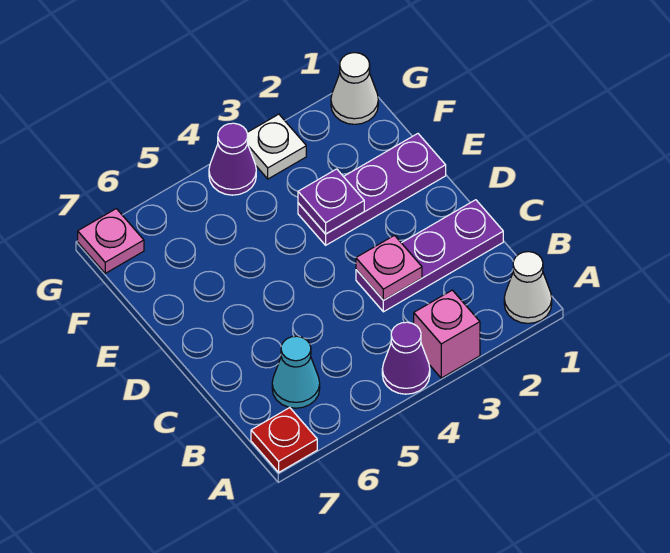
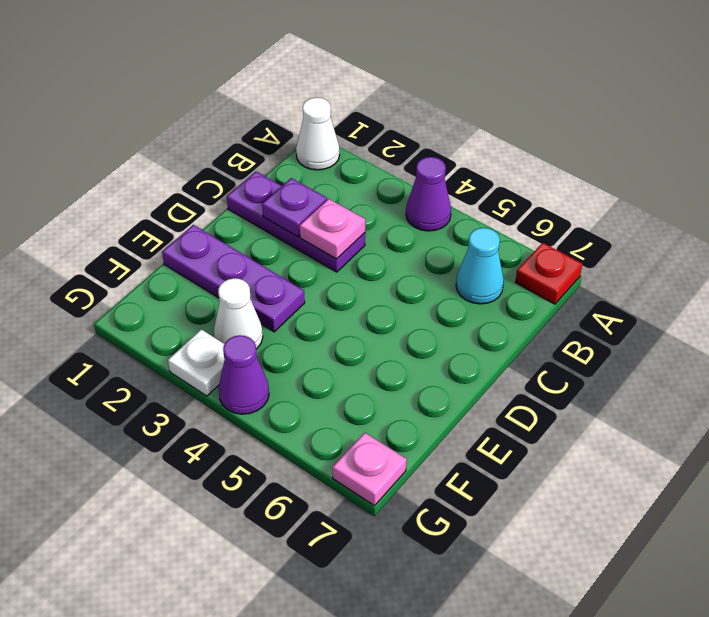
pink brick A3 level 1 -> none
purple plate E3 level 2 -> purple plate C2 level 2
white cone G1 level 1 -> white cone F3 level 1

